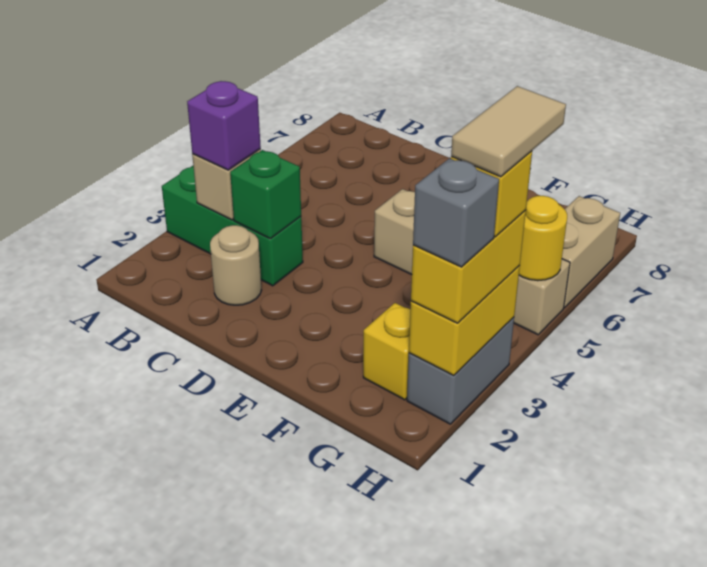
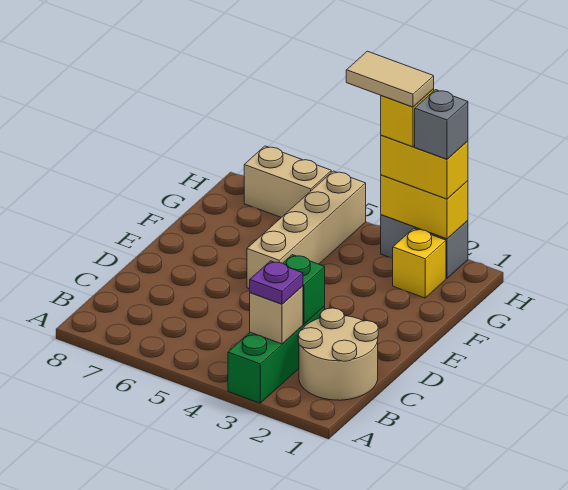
purple brick B3 level 3 -> purple plate B3 level 3
tan round brick C2 level 1 -> tan round brick B1:C2 level 1
yellow round brick H5 level 2 -> none

